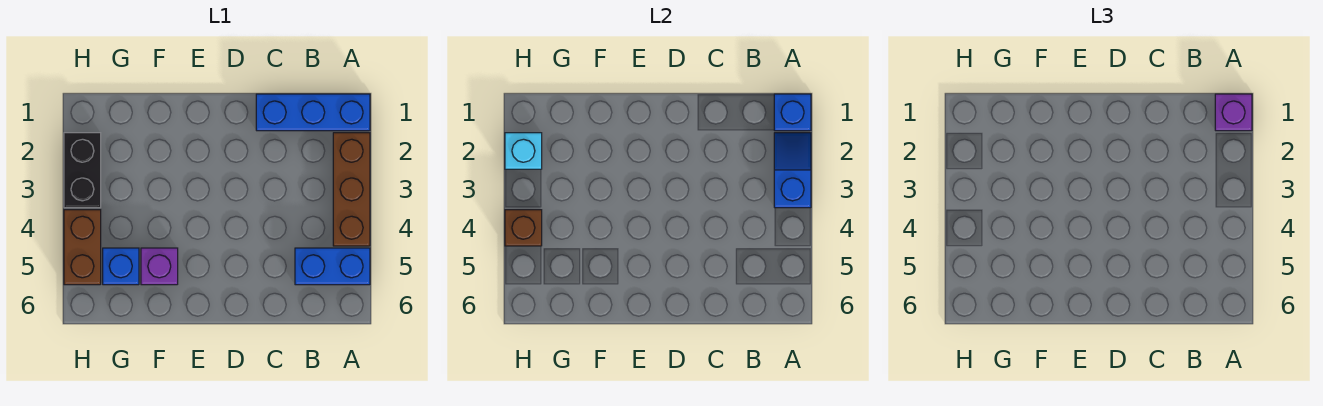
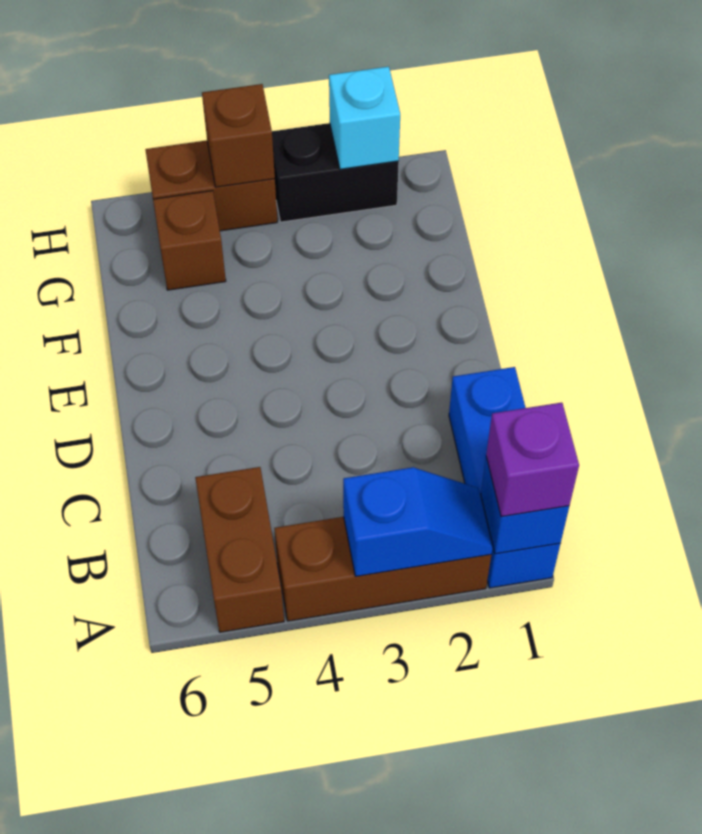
blue brick A5:B5 level 1 -> brown brick A5:B5 level 1
purple brick F5 level 1 -> none
blue brick G5 level 1 -> brown brick G5 level 1

